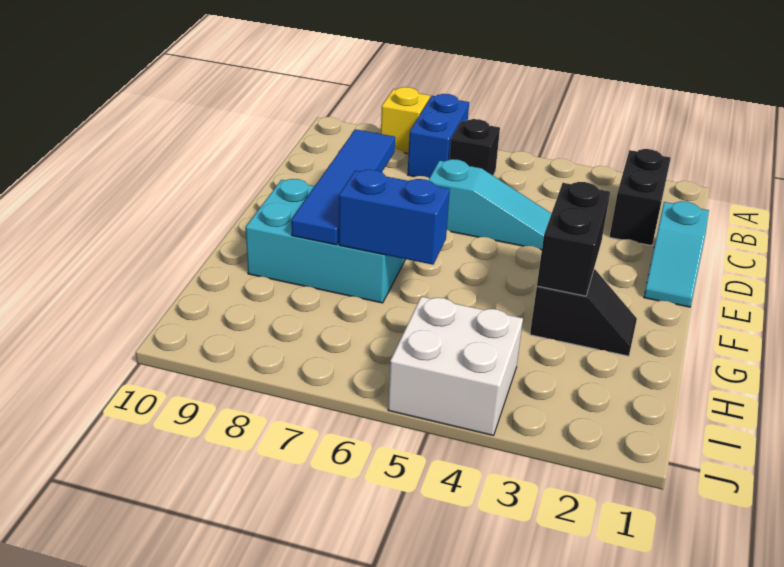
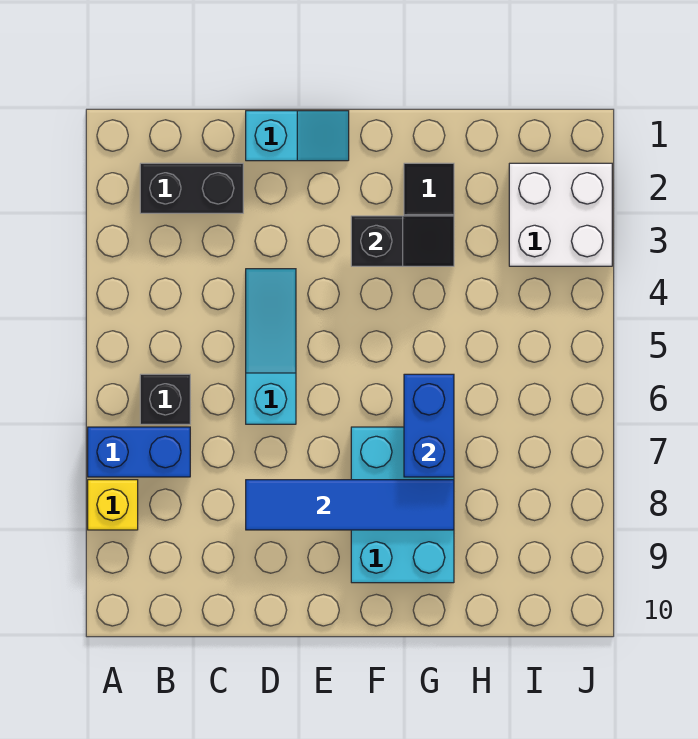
black brick F3:G3 level 2 -> black slope F3:G3 level 2 top F
white brick I4:J5 level 1 -> white brick I2:J3 level 1

